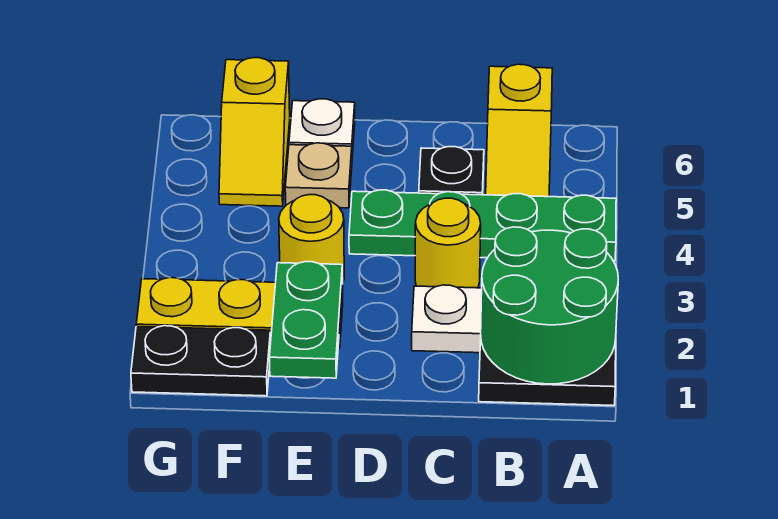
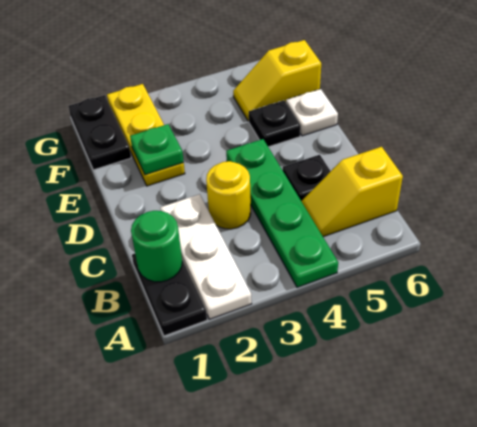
green round brick A1:B2 level 2 -> green round brick B1 level 2
green plate E1:E2 level 2 -> green plate E2 level 2
yellow round brick E3 level 1 -> none
tan plate E5 level 1 -> black plate E5 level 1

